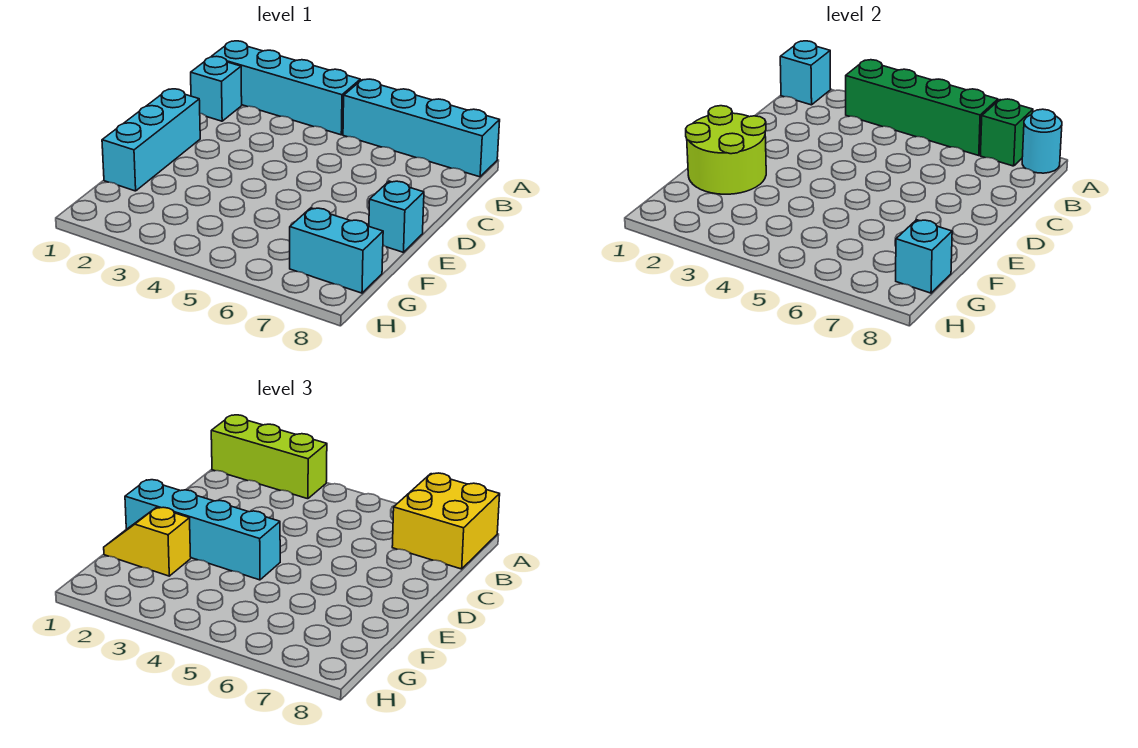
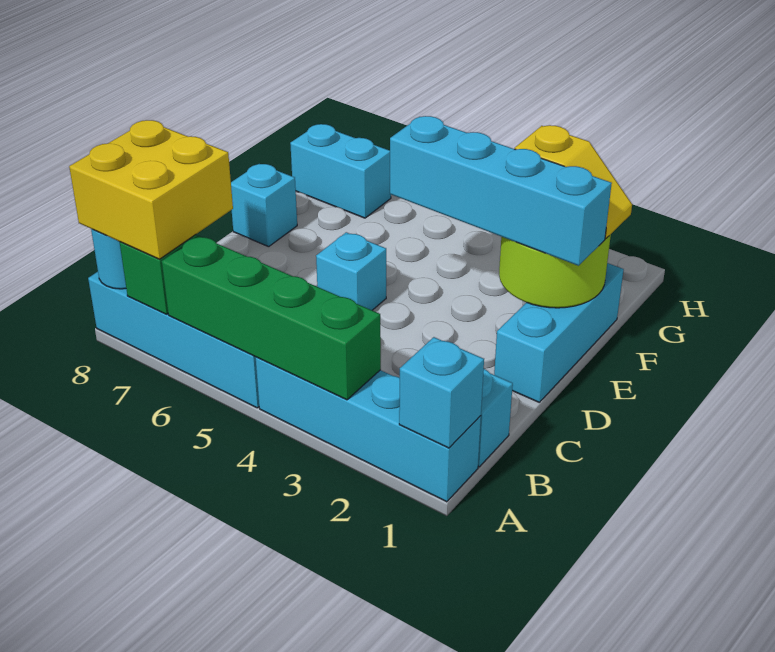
lime brick A1:A3 level 3 -> none
cyan brick G8 level 2 -> cyan brick D5 level 1

